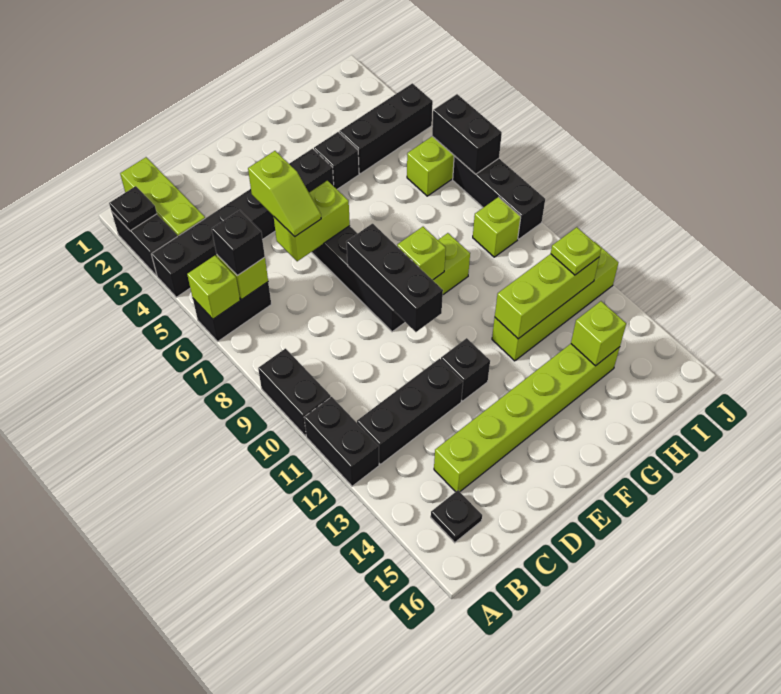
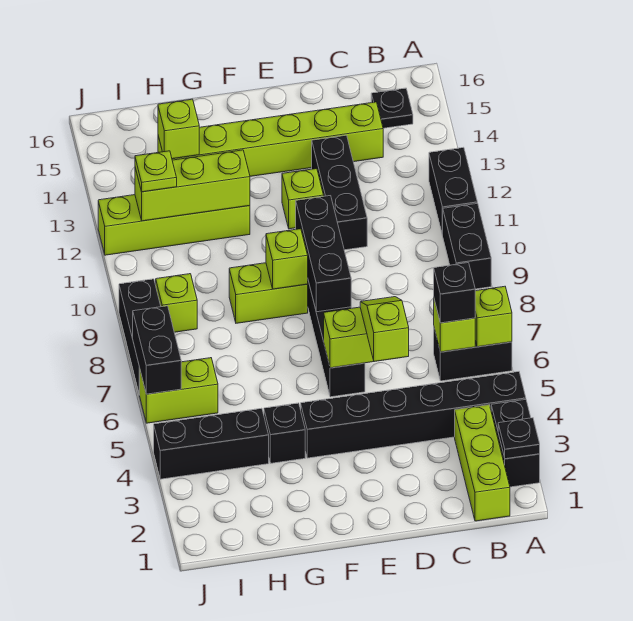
black brick B12:D12 level 1 -> black brick D11:D13 level 1
black brick E12 level 1 -> lime brick E12 level 1

